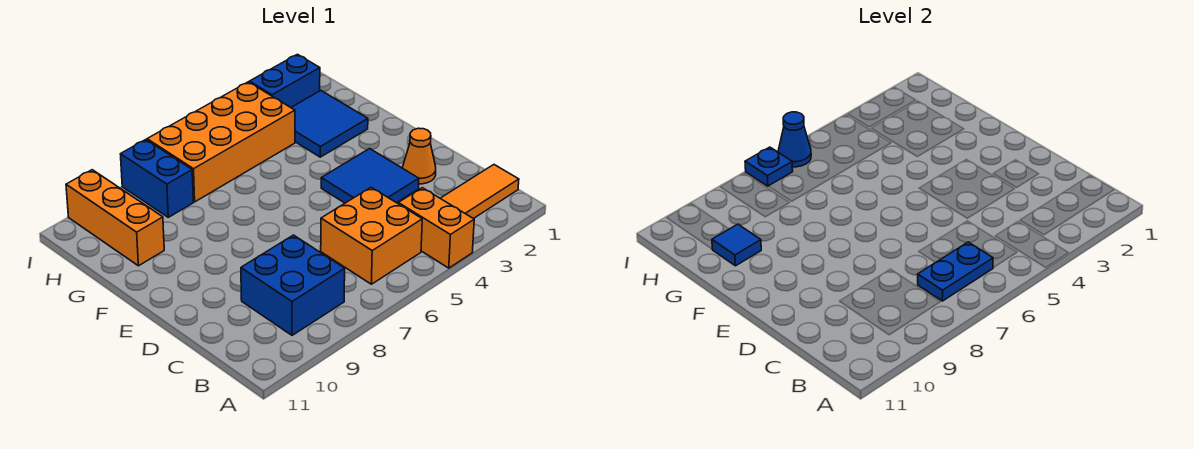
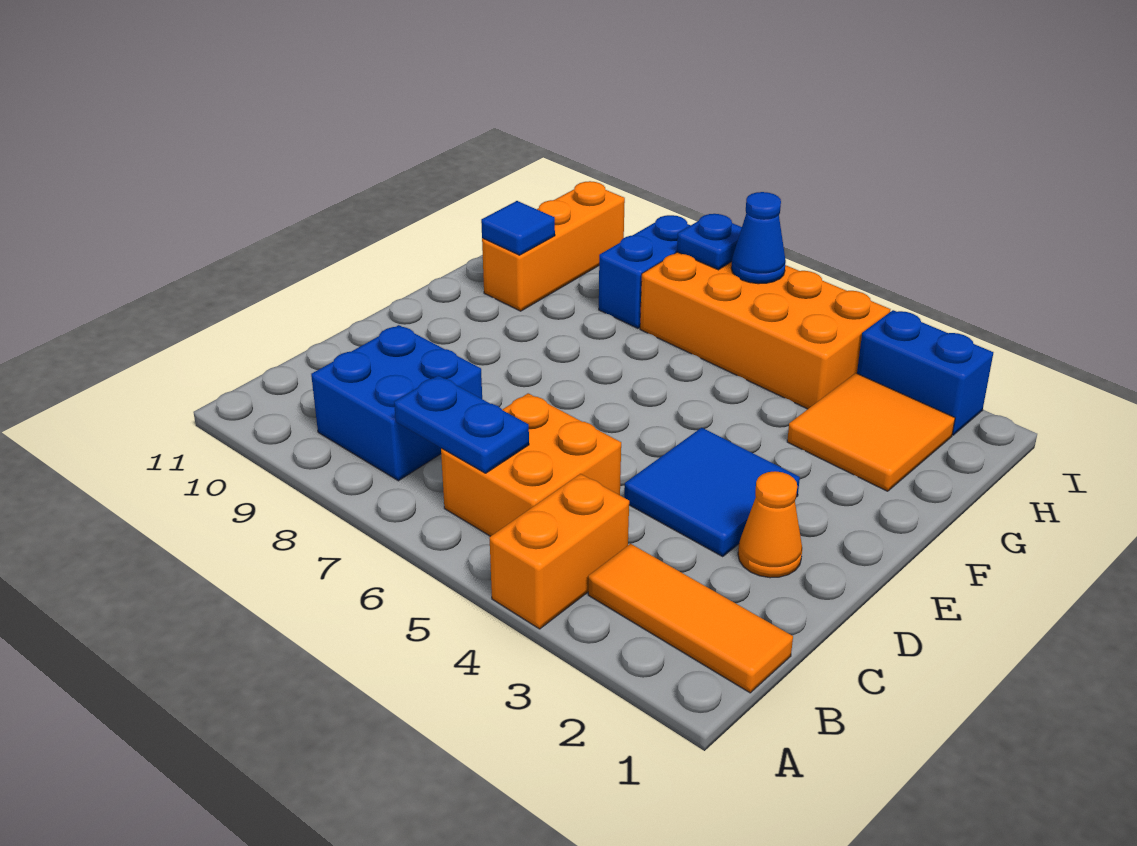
blue tile G2:H3 level 1 -> orange tile G2:H3 level 1

